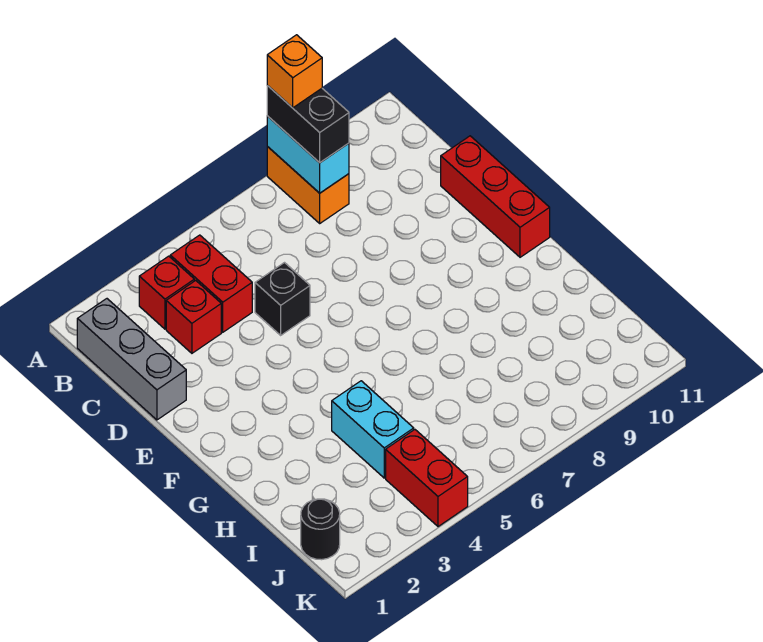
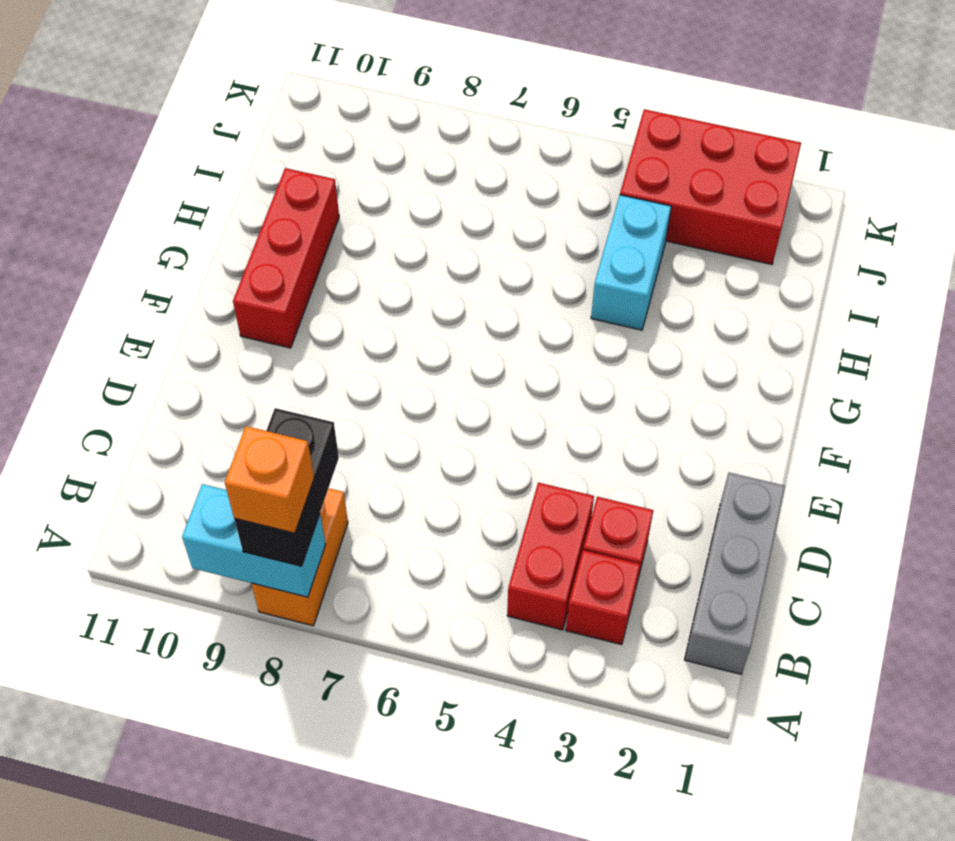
cyan brick A8:B8 level 2 -> cyan brick A8:A9 level 2
black brick D5 level 1 -> none
red brick D11:F11 level 1 -> red brick F10:H10 level 1
black round brick J1 level 1 -> none
red brick J4:K4 level 1 -> red brick J2:K4 level 1

